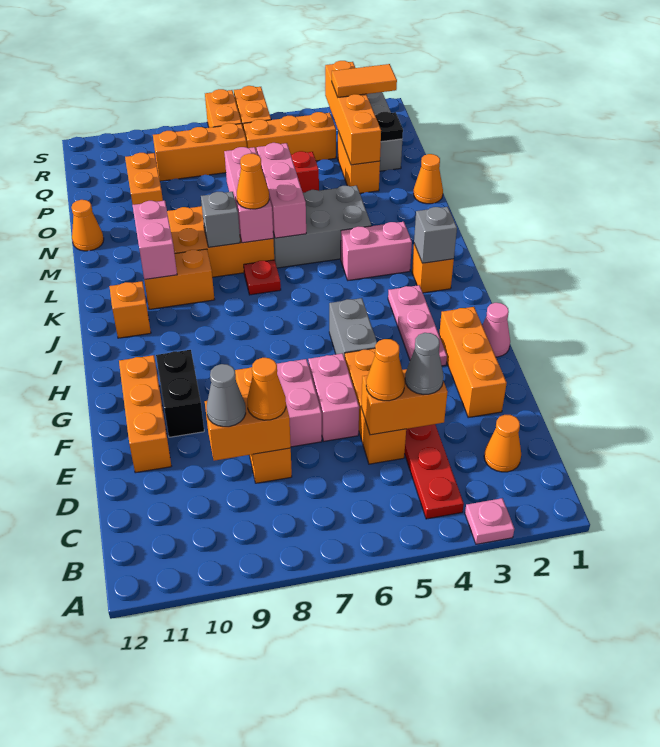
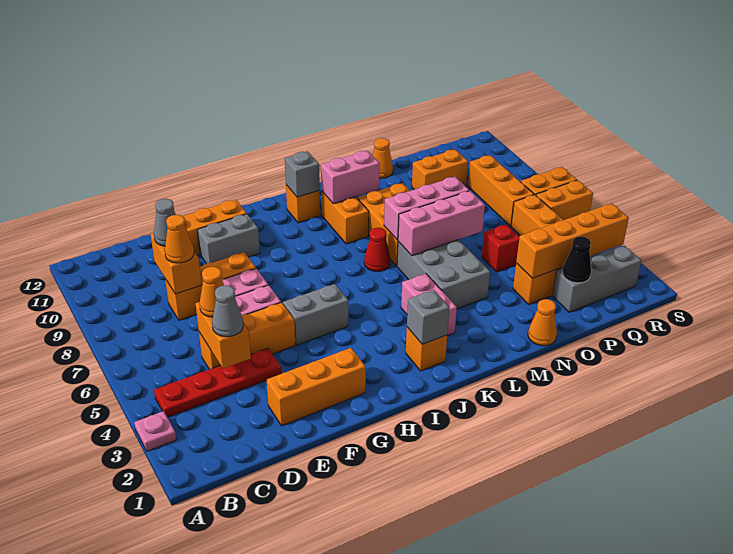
orange cone C2 level 1 -> none
black brick F10:G10 level 1 -> grey brick F10:G10 level 1
pink cone G1 level 1 -> none
pink plate G3:I3 level 1 -> none
red plate K7 level 1 -> red cone K7 level 1
orange cone L7 level 3 -> none
grey brick L8 level 2 -> grey brick J11 level 2
black plate P2 level 2 -> black cone P2 level 2
orange tile Q2:Q3 level 3 -> none

